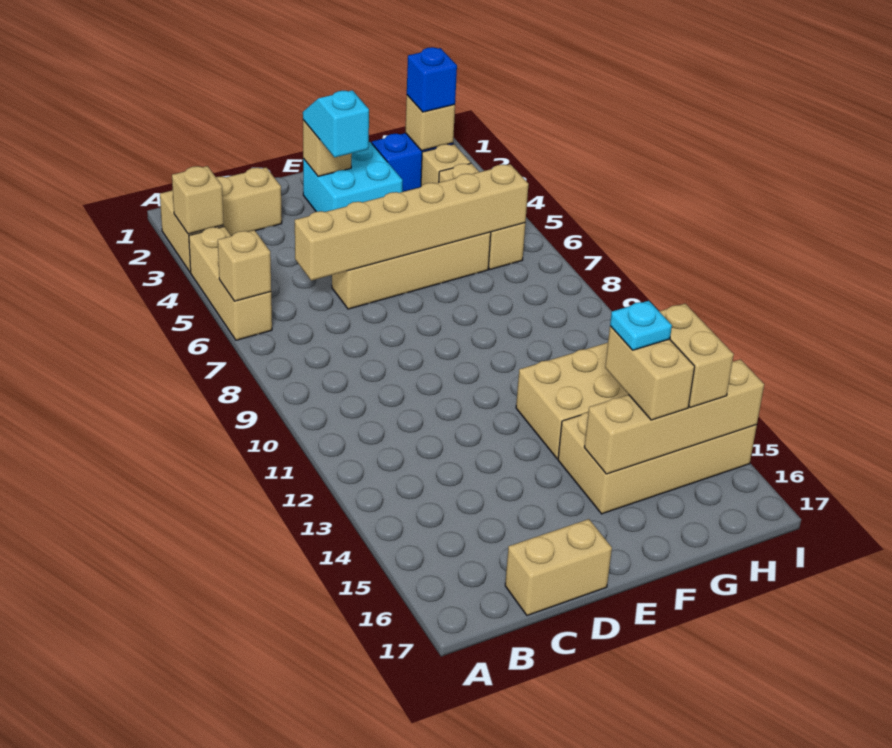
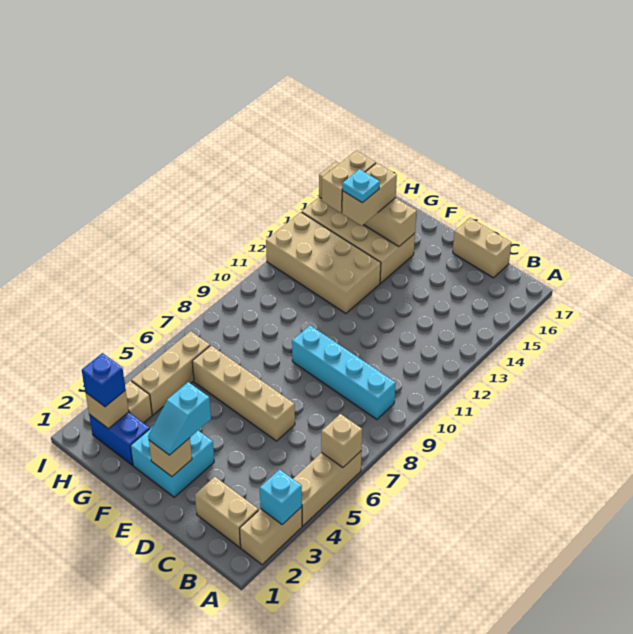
tan brick A3 level 2 -> cyan brick A3 level 2
none -> cyan brick B9:E9 level 1
tan brick C6:H6 level 2 -> none

